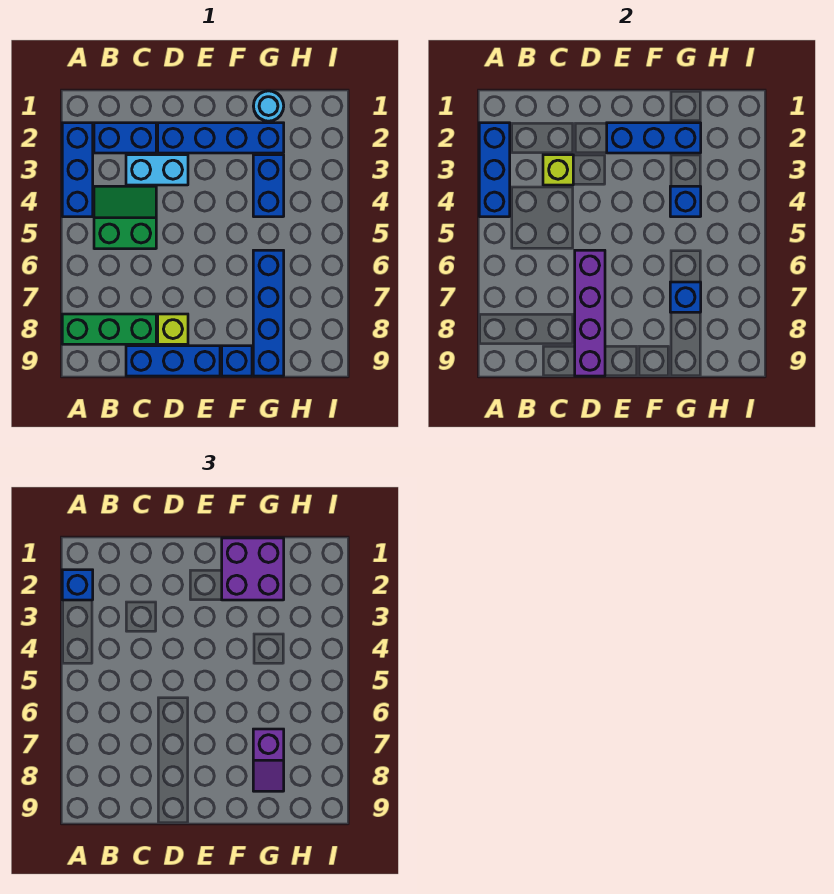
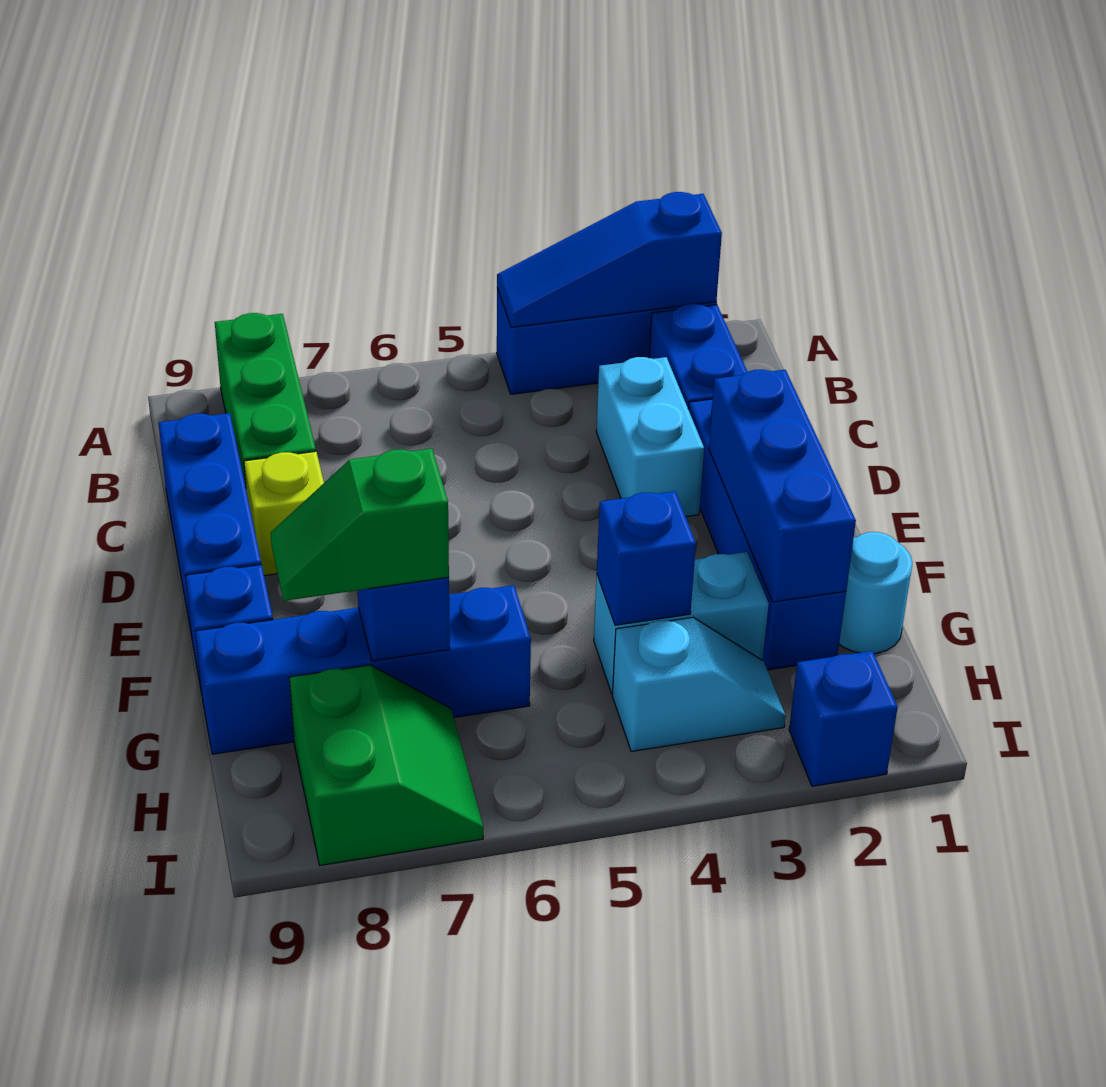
blue brick A2:A4 level 2 -> blue slope A2:A4 level 2 top 2
blue brick A2 level 3 -> blue brick I2 level 1
green slope B4:C5 level 1 top 5 -> green slope H7:I8 level 1 top 8
lime brick C3 level 2 -> none
purple brick D6:D9 level 2 -> none
purple brick F1:G2 level 3 -> none
blue brick G3:G4 level 1 -> cyan brick G3:G4 level 1
purple slope G7:G8 level 3 top 7 -> green slope G7:G8 level 3 top 7
none -> cyan slope H3:H4 level 1 top 4

